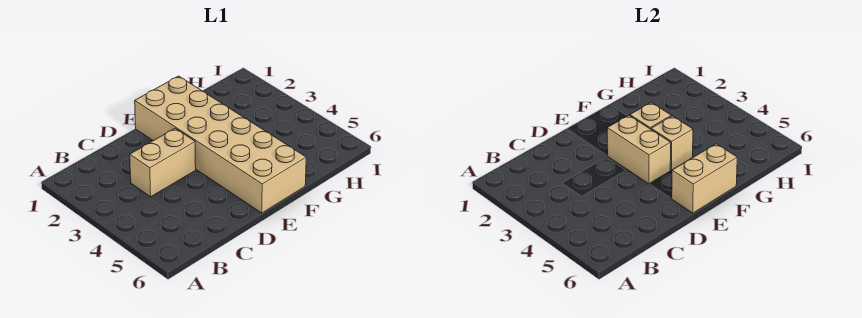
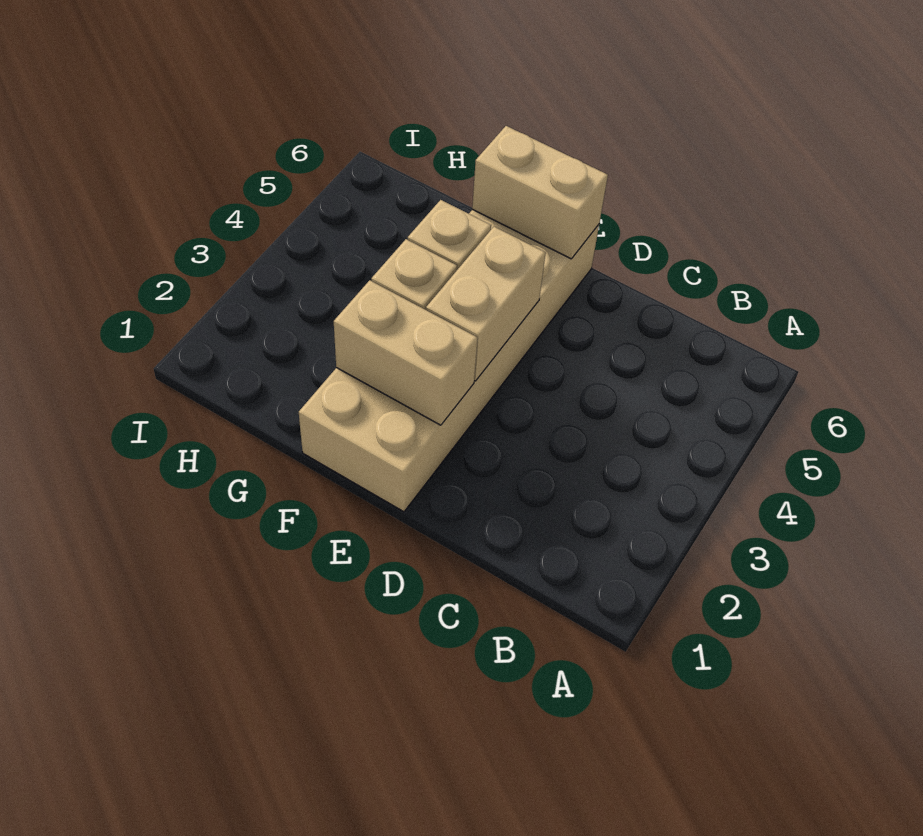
tan brick C3:D3 level 1 -> tan brick E2:F2 level 2

